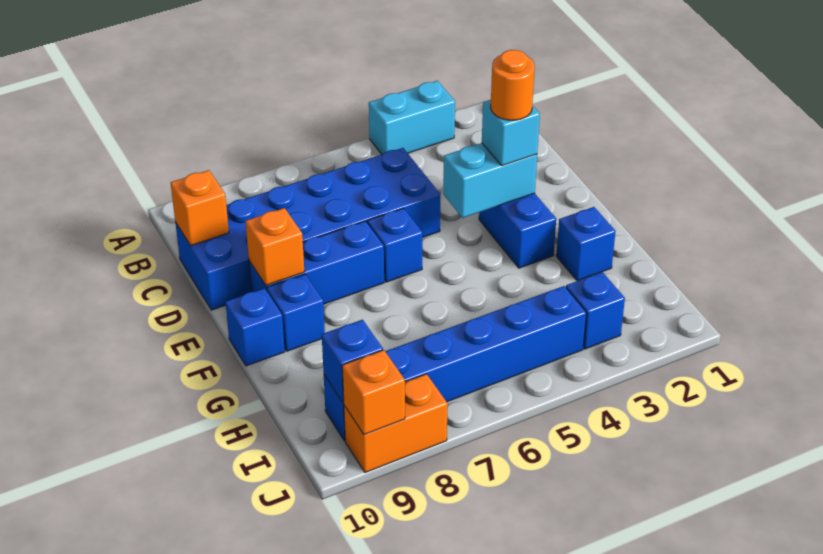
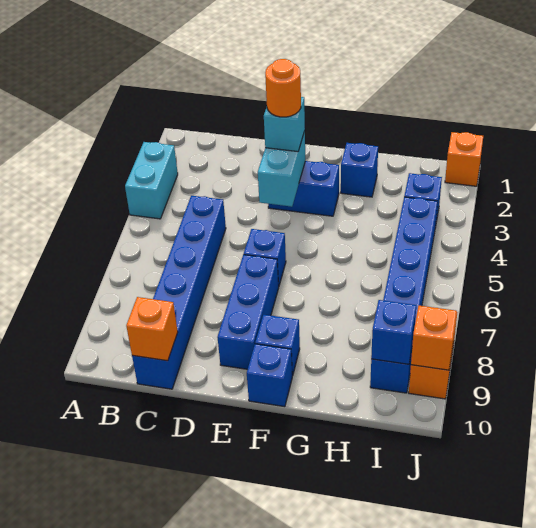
blue brick C5:D10 level 1 -> blue brick C5:C10 level 1
orange brick E9 level 2 -> orange brick J1 level 1

